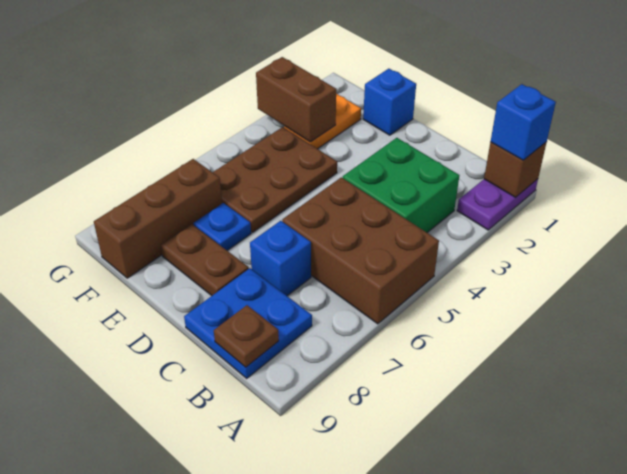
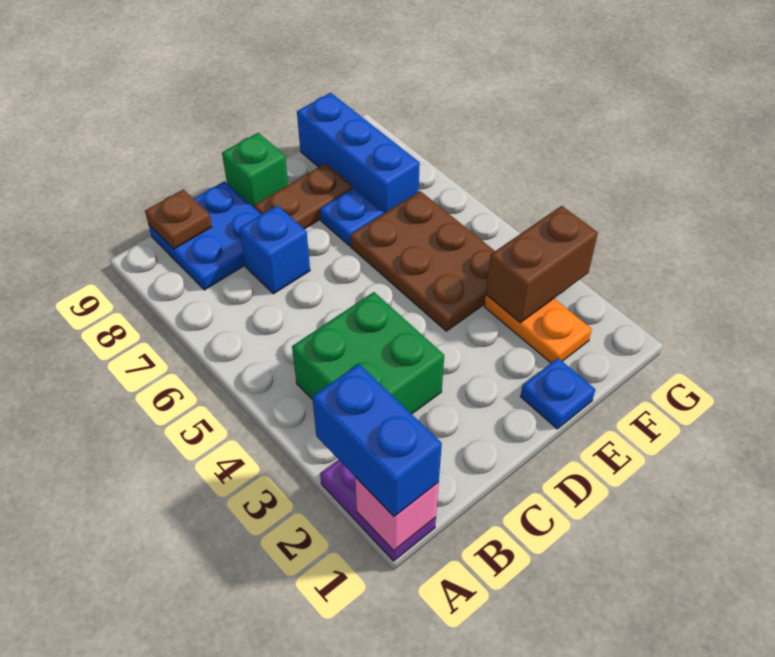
brown brick A1 level 2 -> pink brick A1 level 2
blue brick A1 level 3 -> blue brick A1:A2 level 3
brown brick A5:C6 level 1 -> none
none -> green brick D9 level 1
blue brick E1 level 1 -> blue plate E1 level 1
brown brick F7:F9 level 1 -> blue brick F7:F9 level 1

